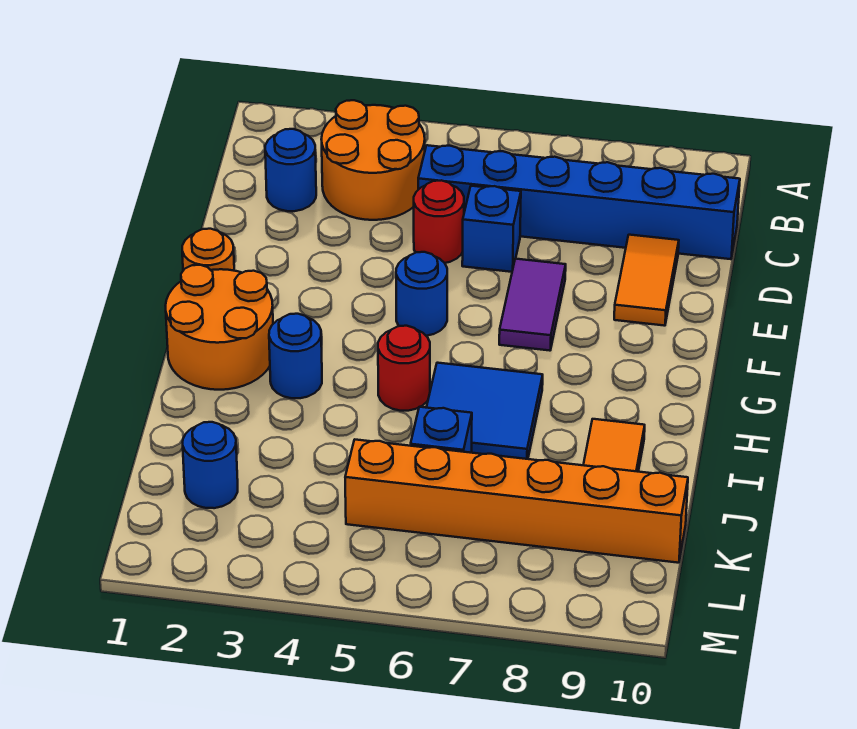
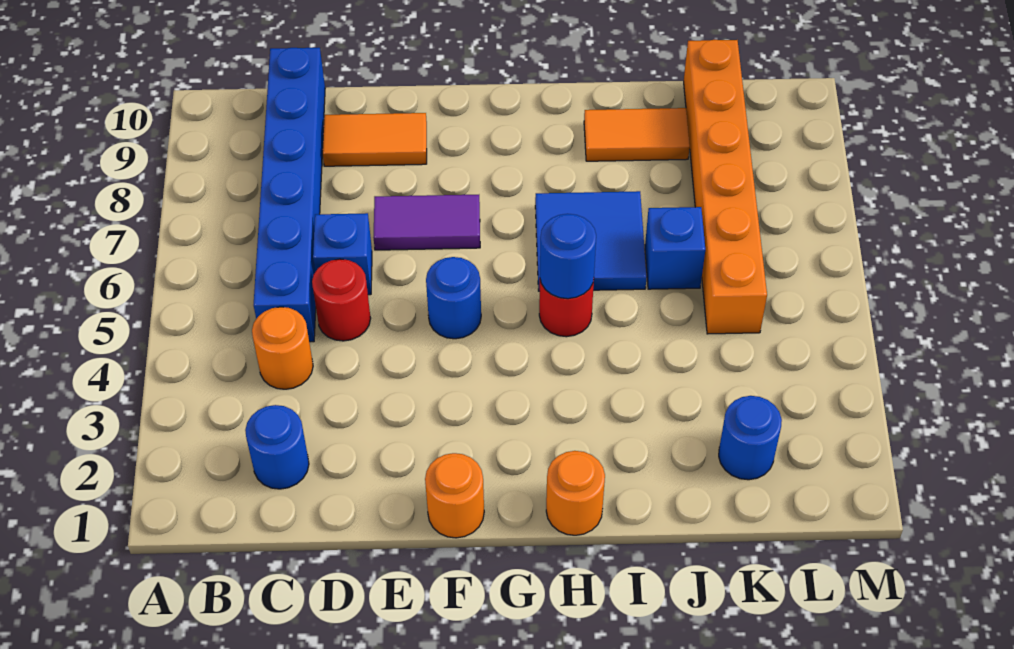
orange round brick B3:C4 level 1 -> orange round brick C4 level 1
orange round brick G1:H2 level 1 -> orange round brick H1 level 1
blue round brick H3 level 1 -> blue round brick H5 level 2

